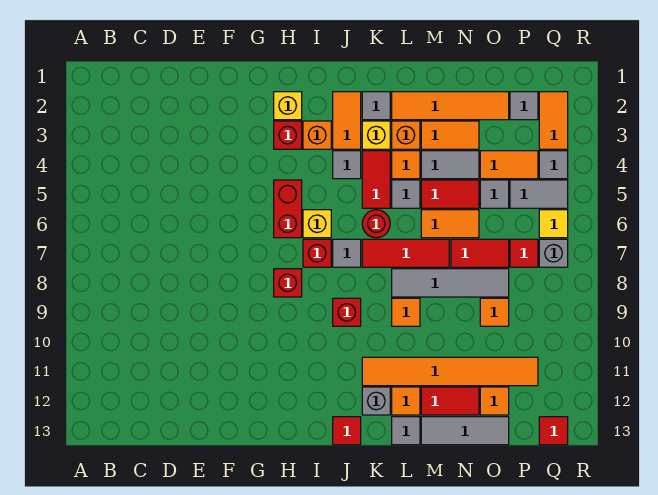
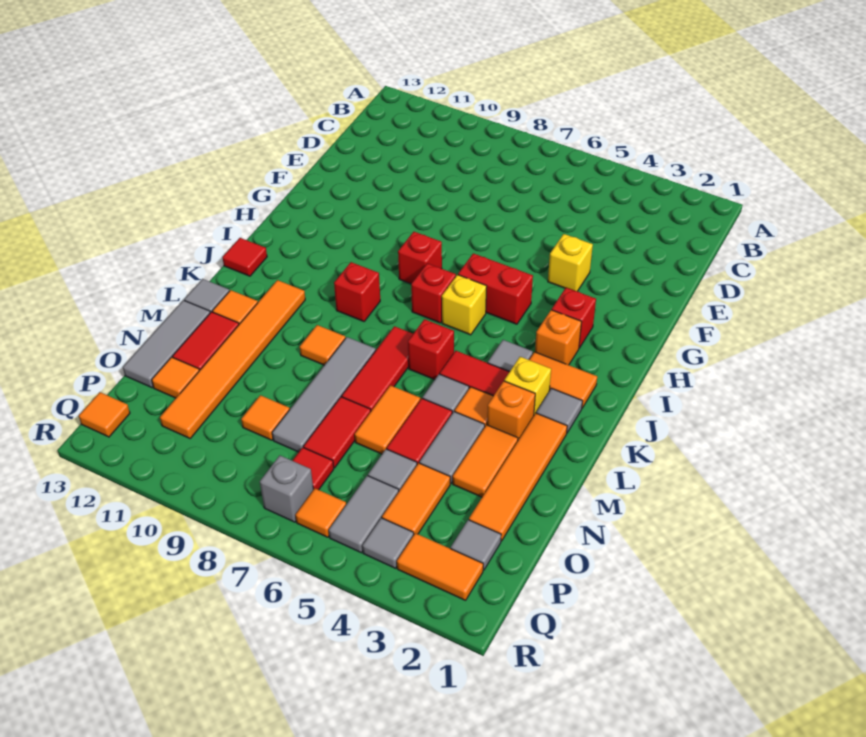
yellow brick H2 level 1 -> yellow brick F4 level 1
grey tile J7 level 1 -> none
red round brick K6 level 1 -> red brick K6 level 1
grey brick K12 level 1 -> none
yellow tile Q6 level 1 -> orange tile Q6 level 1
red tile Q13 level 1 -> orange tile Q13 level 1

